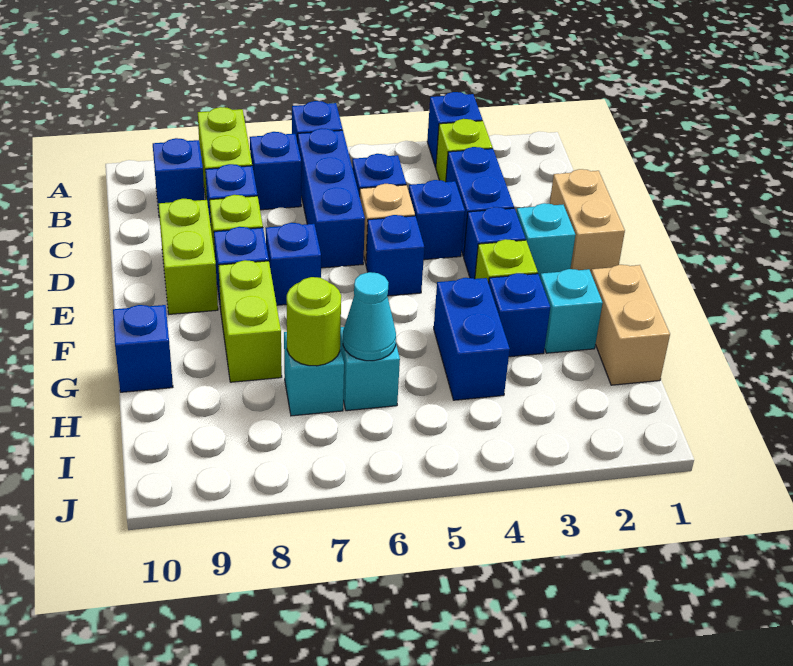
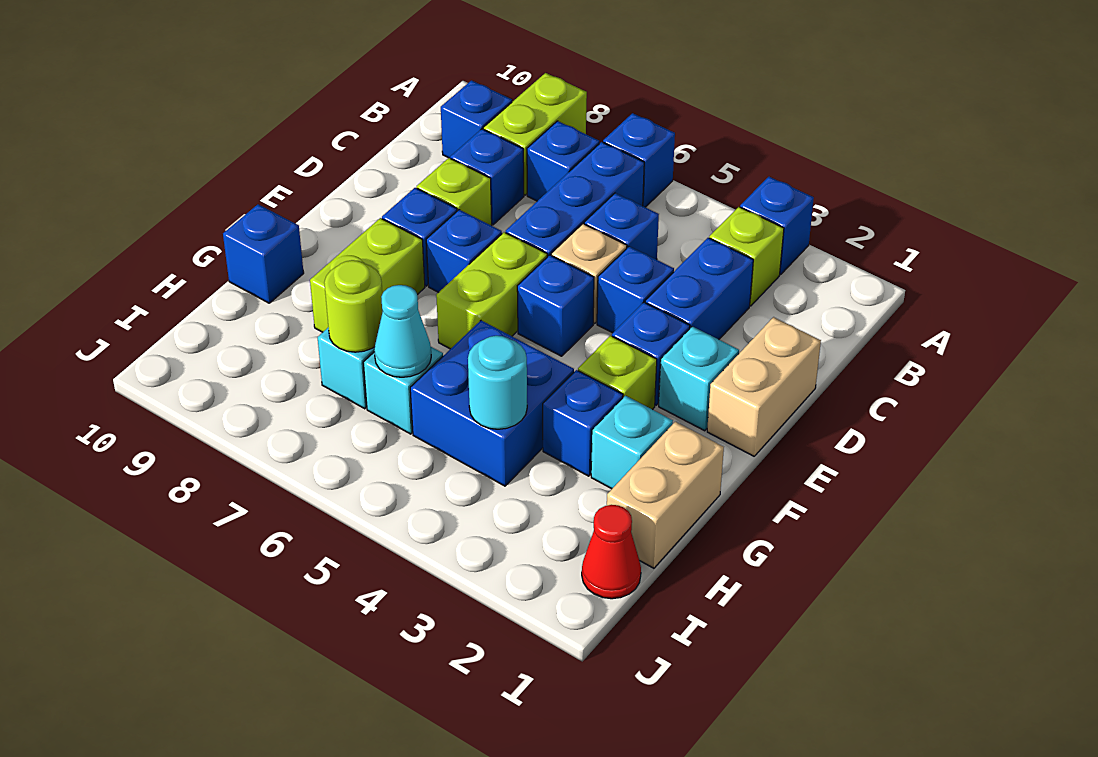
lime brick D9:E9 level 1 -> lime brick E6:F6 level 1
blue brick G4:H4 level 1 -> blue brick G4:H5 level 1
none -> cyan round brick H4 level 2
none -> red cone I1 level 1

